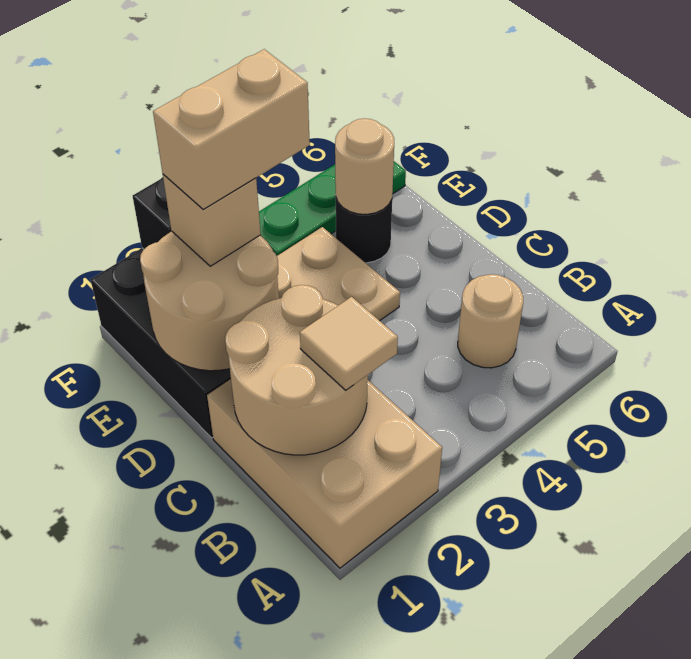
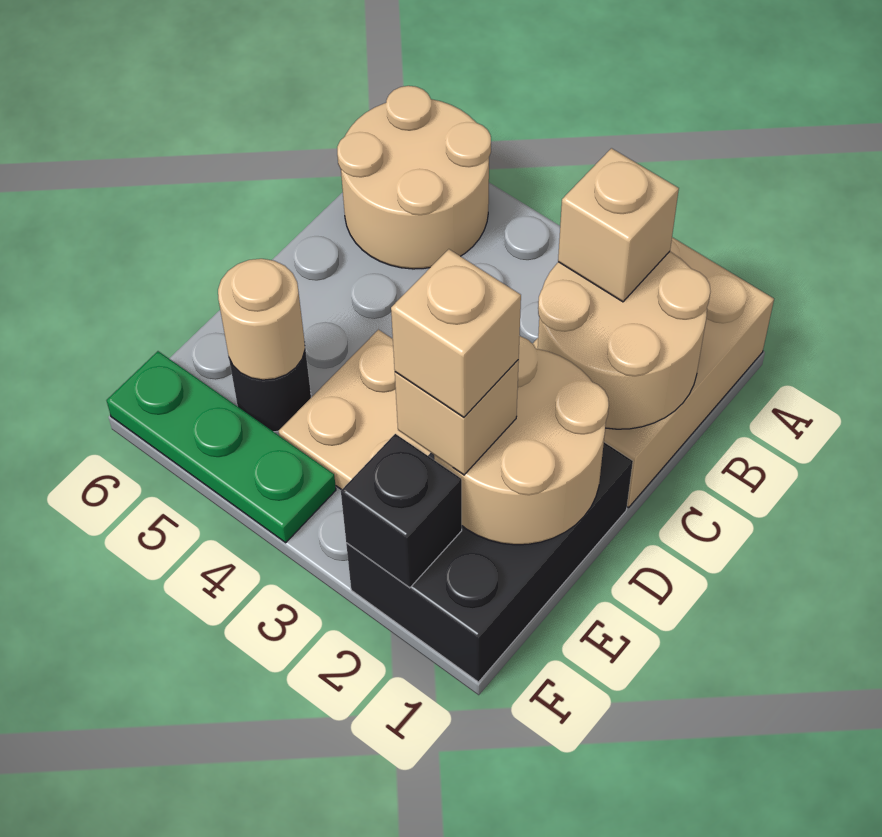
tan tile B2 level 3 -> tan brick B2 level 3
tan round brick B5 level 1 -> tan round brick A5:B6 level 1
tan brick E2:E3 level 4 -> tan brick E2 level 4

